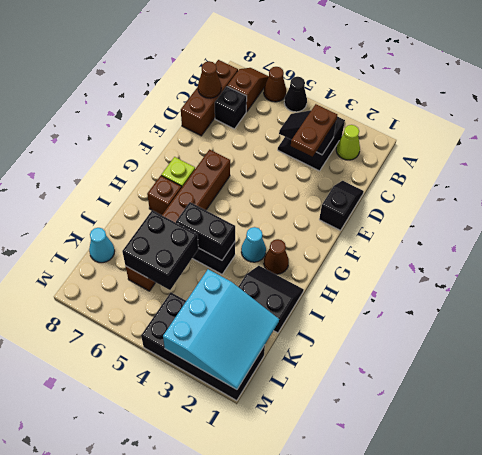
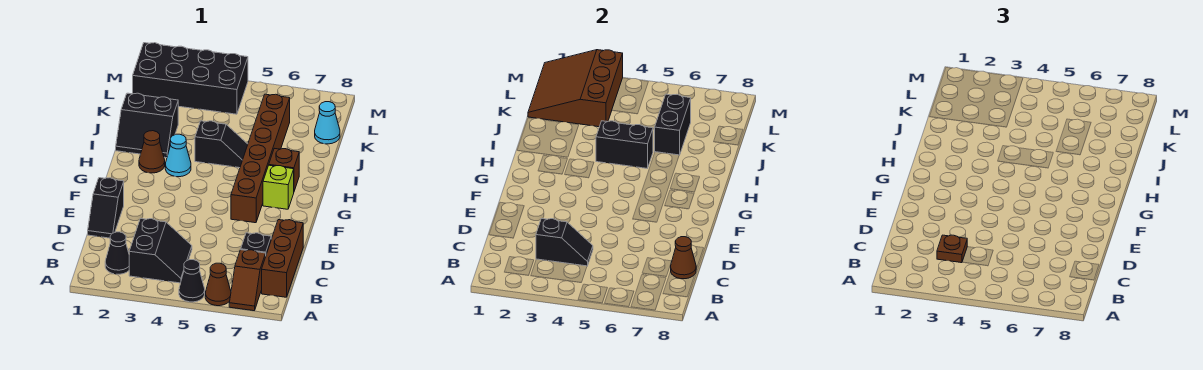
lime cone B2 level 1 -> black cone B2 level 1
brown plate C3:D3 level 3 -> brown plate C3 level 3
black brick J5:K6 level 2 -> black brick J6:K6 level 2
cyan slope K1:M3 level 2 top 3 -> brown slope K1:M3 level 2 top 3

